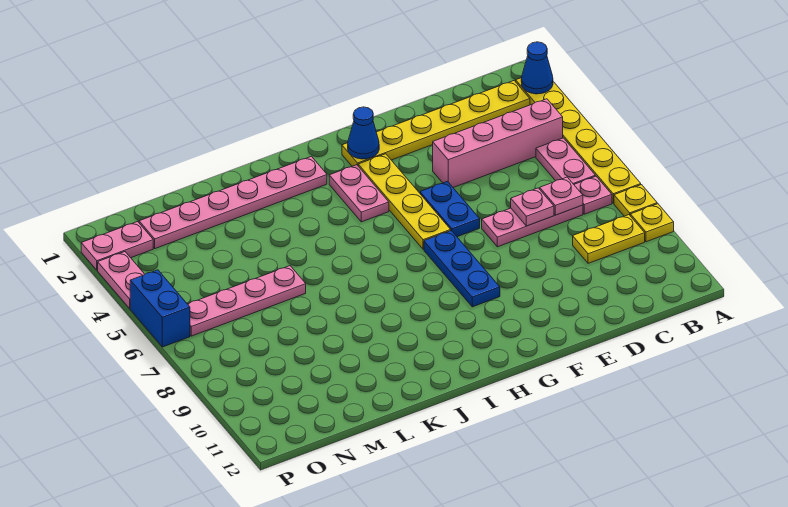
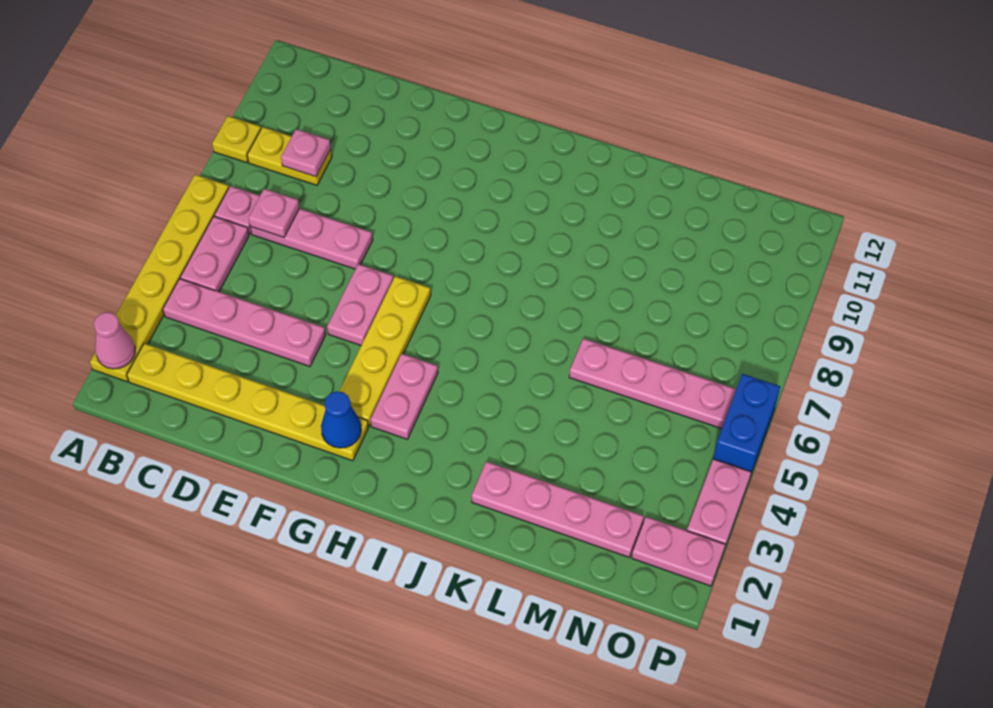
blue cone A2 level 2 -> pink cone A2 level 2
yellow plate A8 level 1 -> none
pink brick B4:E4 level 1 -> pink plate B4:E4 level 1
pink plate D7 level 2 -> pink plate C9 level 2
blue plate F5:F6 level 1 -> pink plate F5:F6 level 1
blue plate G7:G9 level 1 -> none
pink plate I2:N2 level 1 -> pink plate K2:N2 level 1

